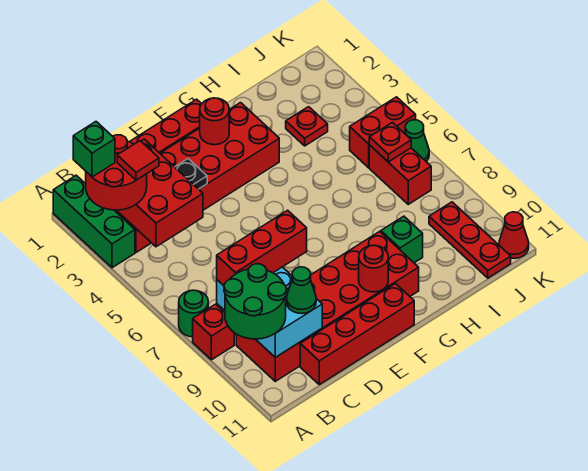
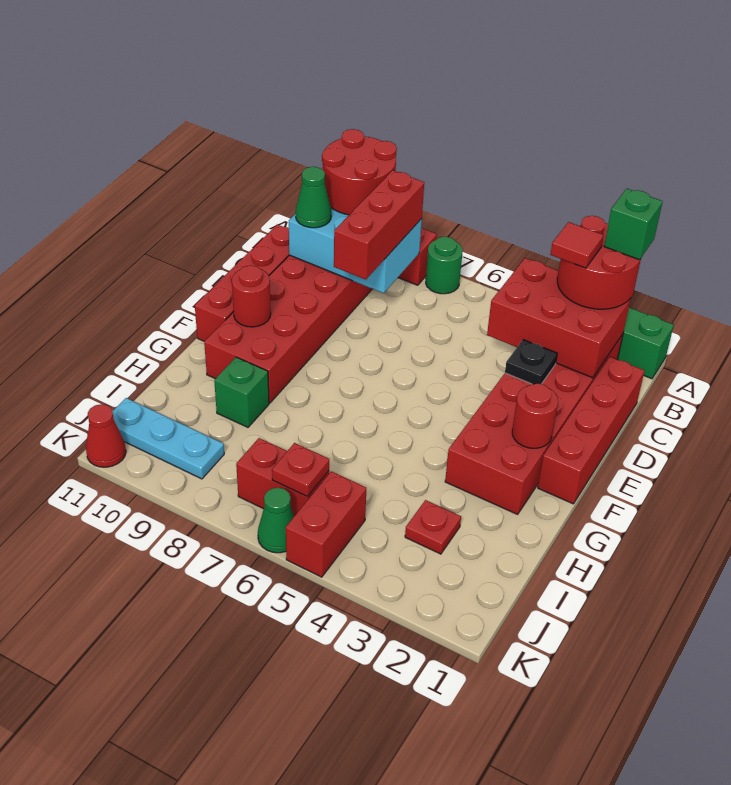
green round brick A9:B10 level 3 -> red round brick A9:B10 level 3
red plate J9:J11 level 1 -> cyan plate J9:J11 level 1

